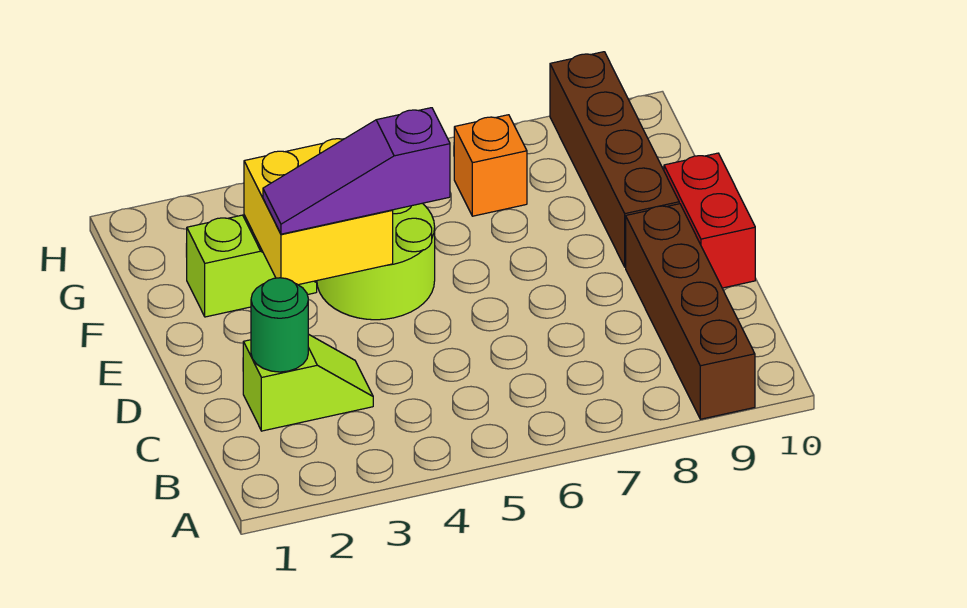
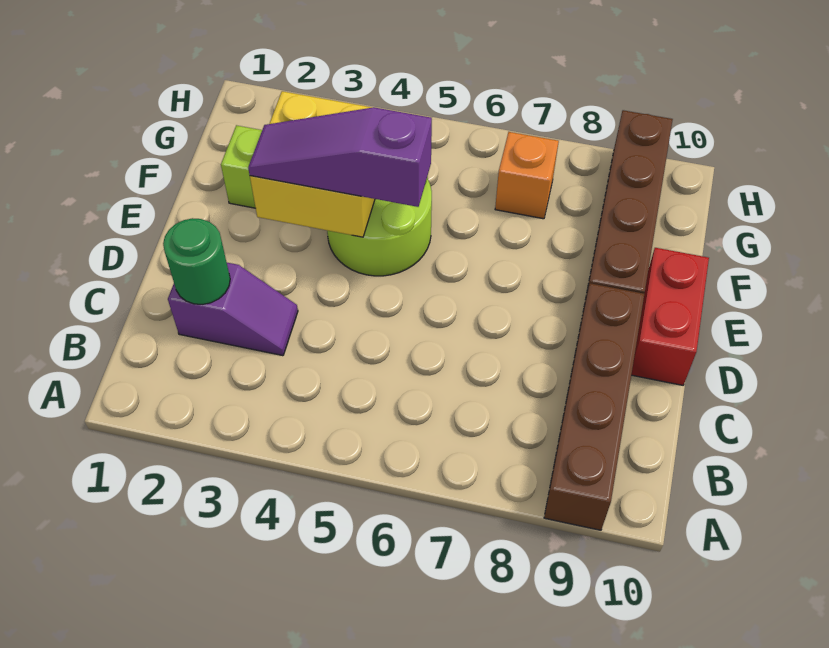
lime slope C2:C3 level 1 top 2 -> purple slope C2:C3 level 1 top 2

